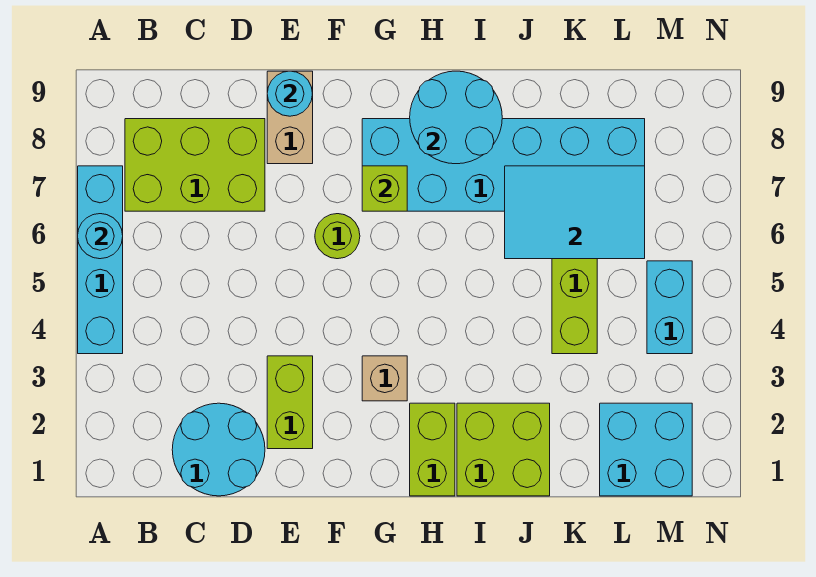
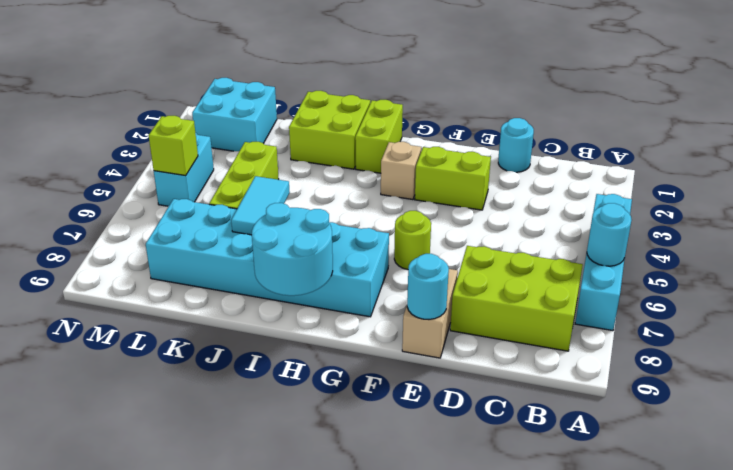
cyan round brick C1:D2 level 1 -> cyan round brick D1 level 1
lime brick E2:E3 level 1 -> lime brick E3:F3 level 1
lime brick G7 level 2 -> lime brick M5 level 2
cyan tile J6:L7 level 2 -> cyan tile J6:J7 level 2

